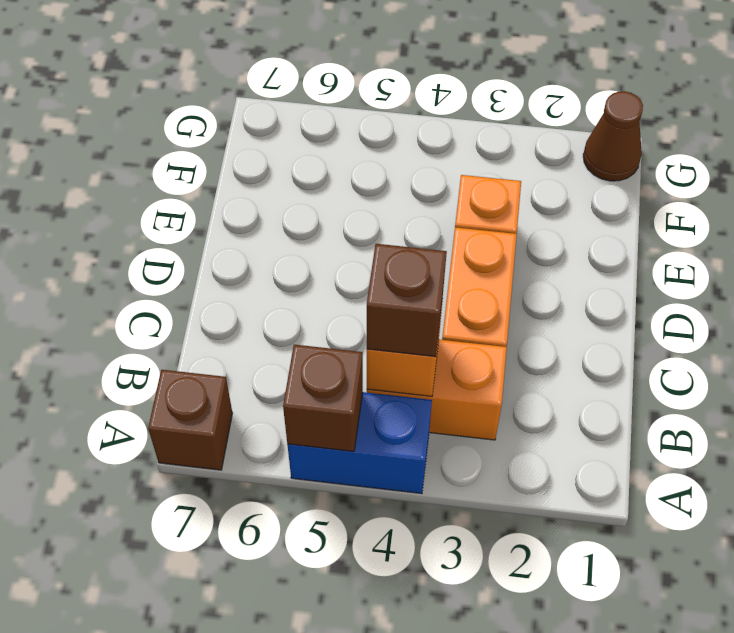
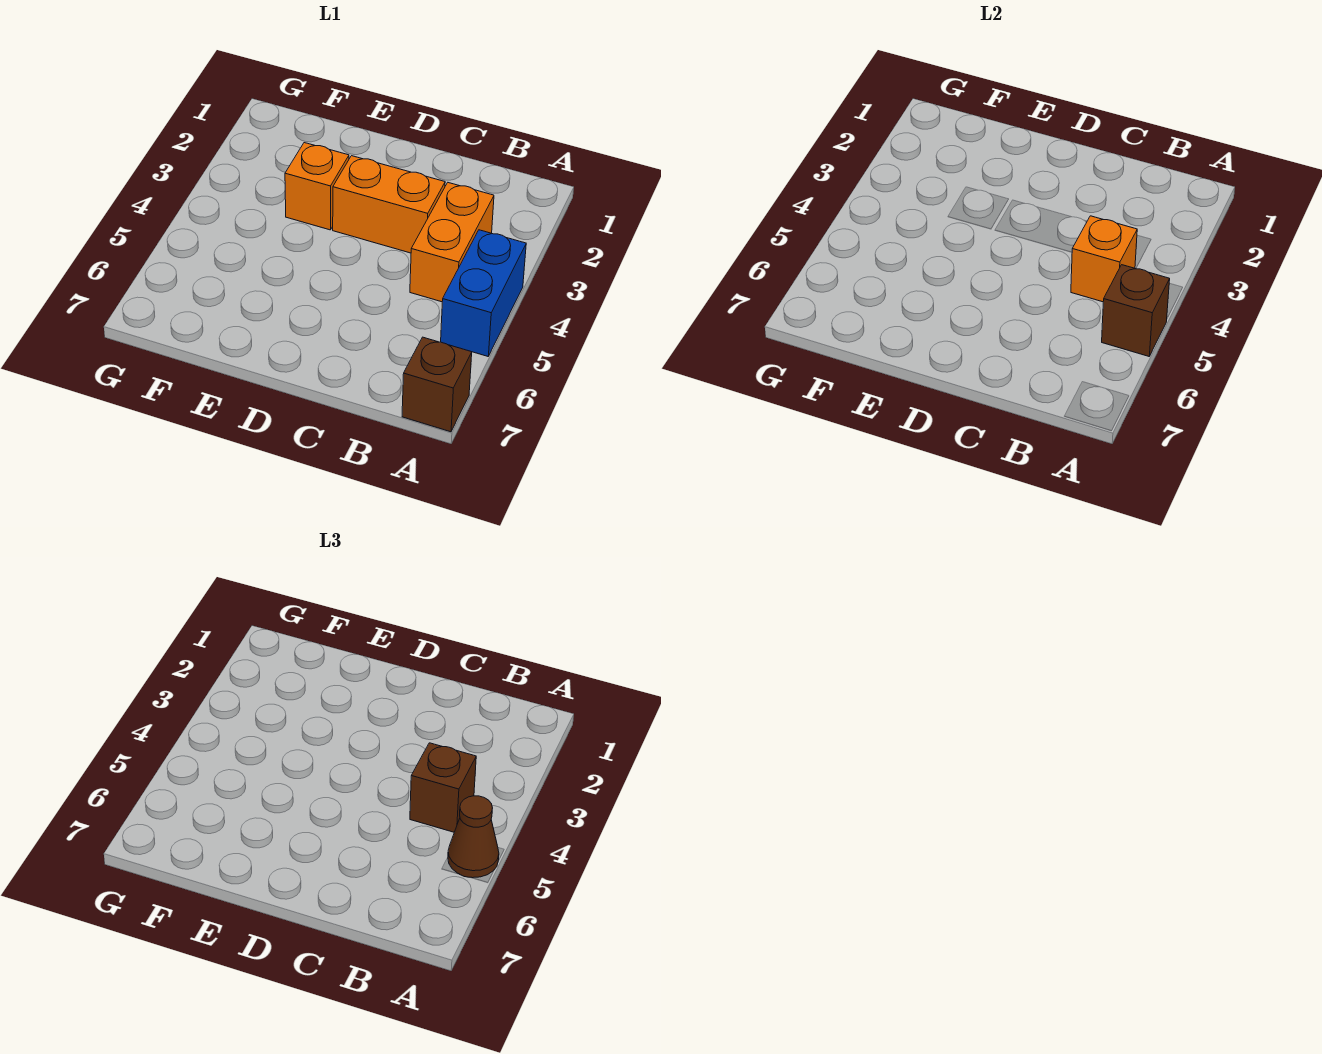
brown cone G1 level 1 -> brown cone A5 level 3

